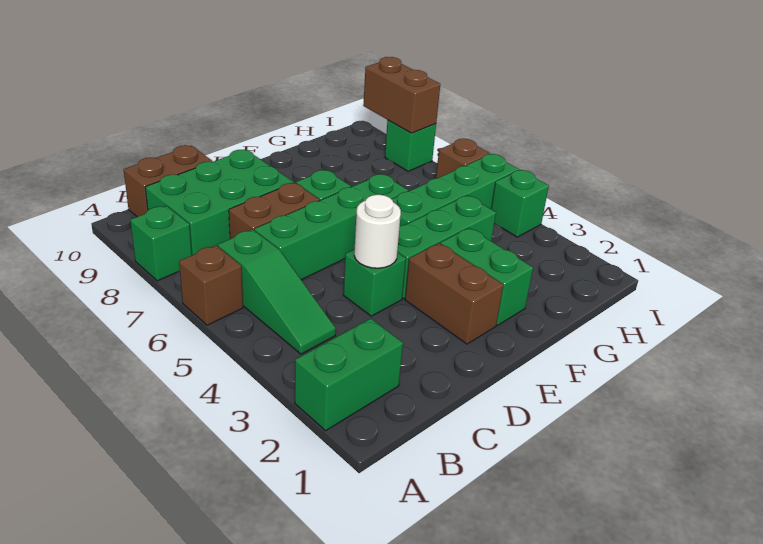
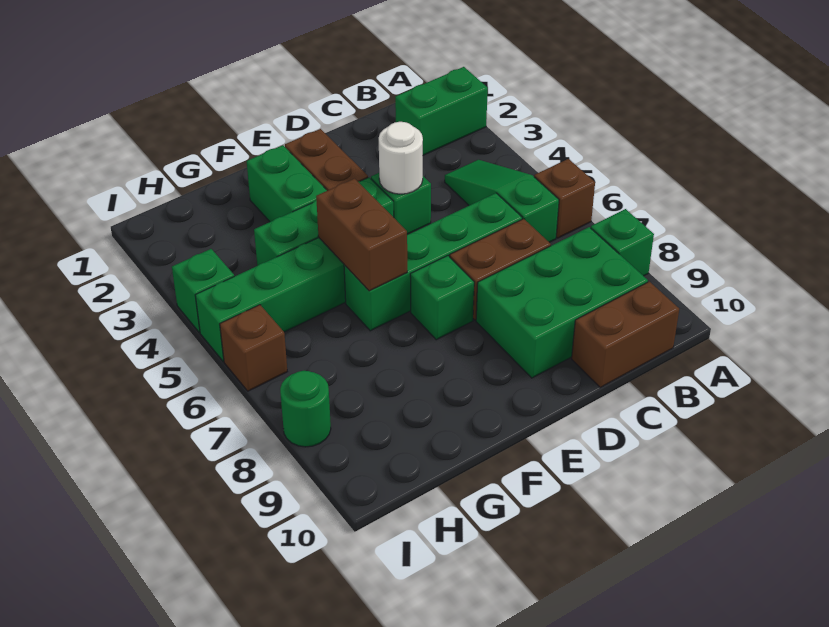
green brick I8 level 1 -> green round brick I8 level 1
brown brick I8:I9 level 2 -> brown brick F5:F6 level 2

